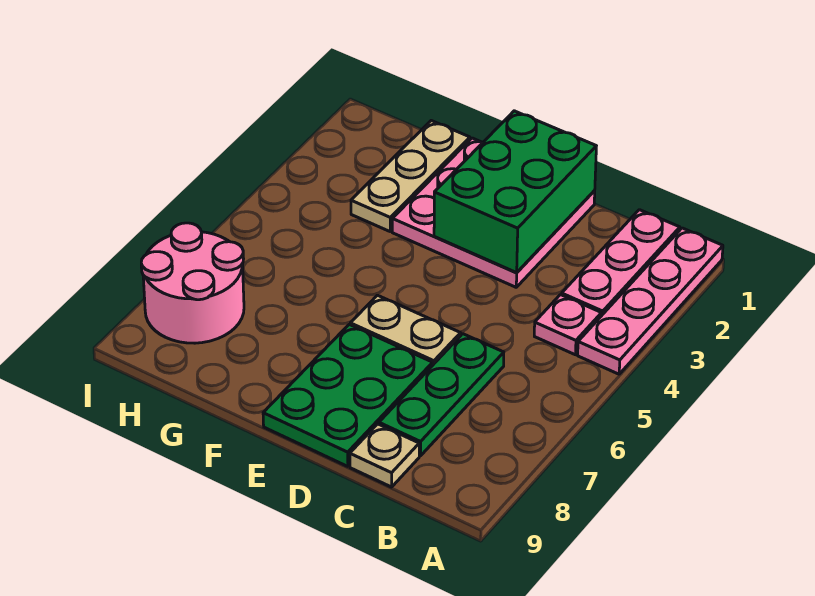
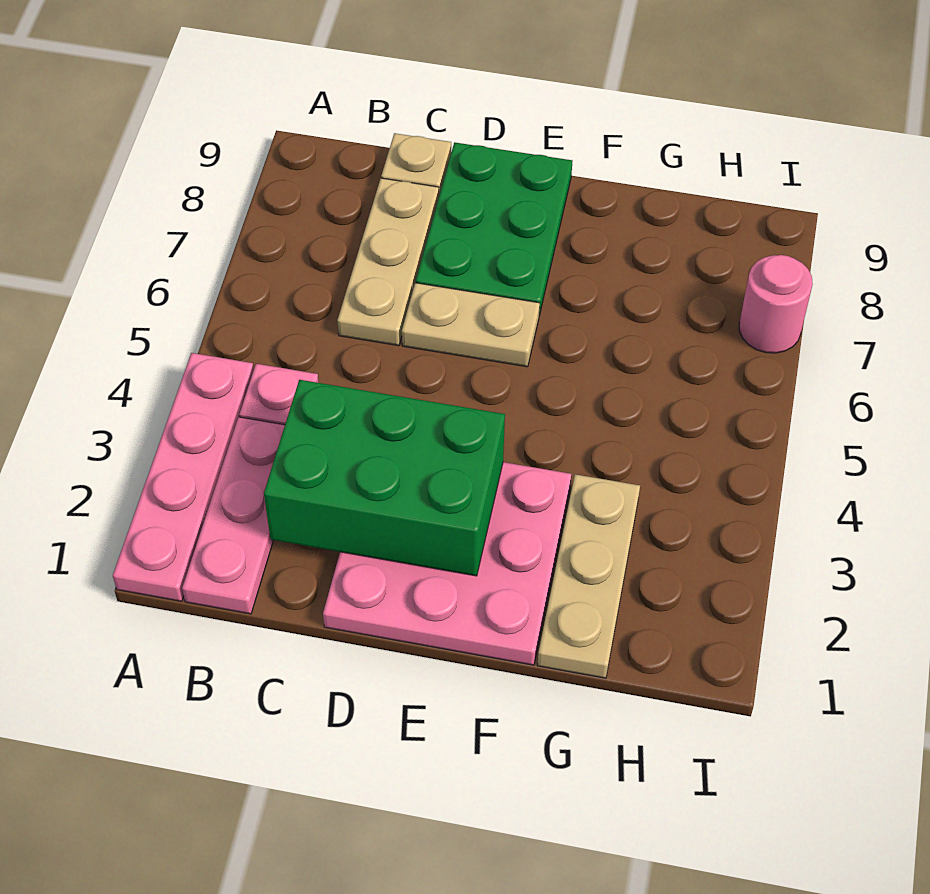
green plate C6:C8 level 1 -> tan plate C6:C8 level 1
green brick D1:E3 level 2 -> green brick C2:E3 level 2
pink round brick H7:I8 level 1 -> pink round brick I7 level 1

